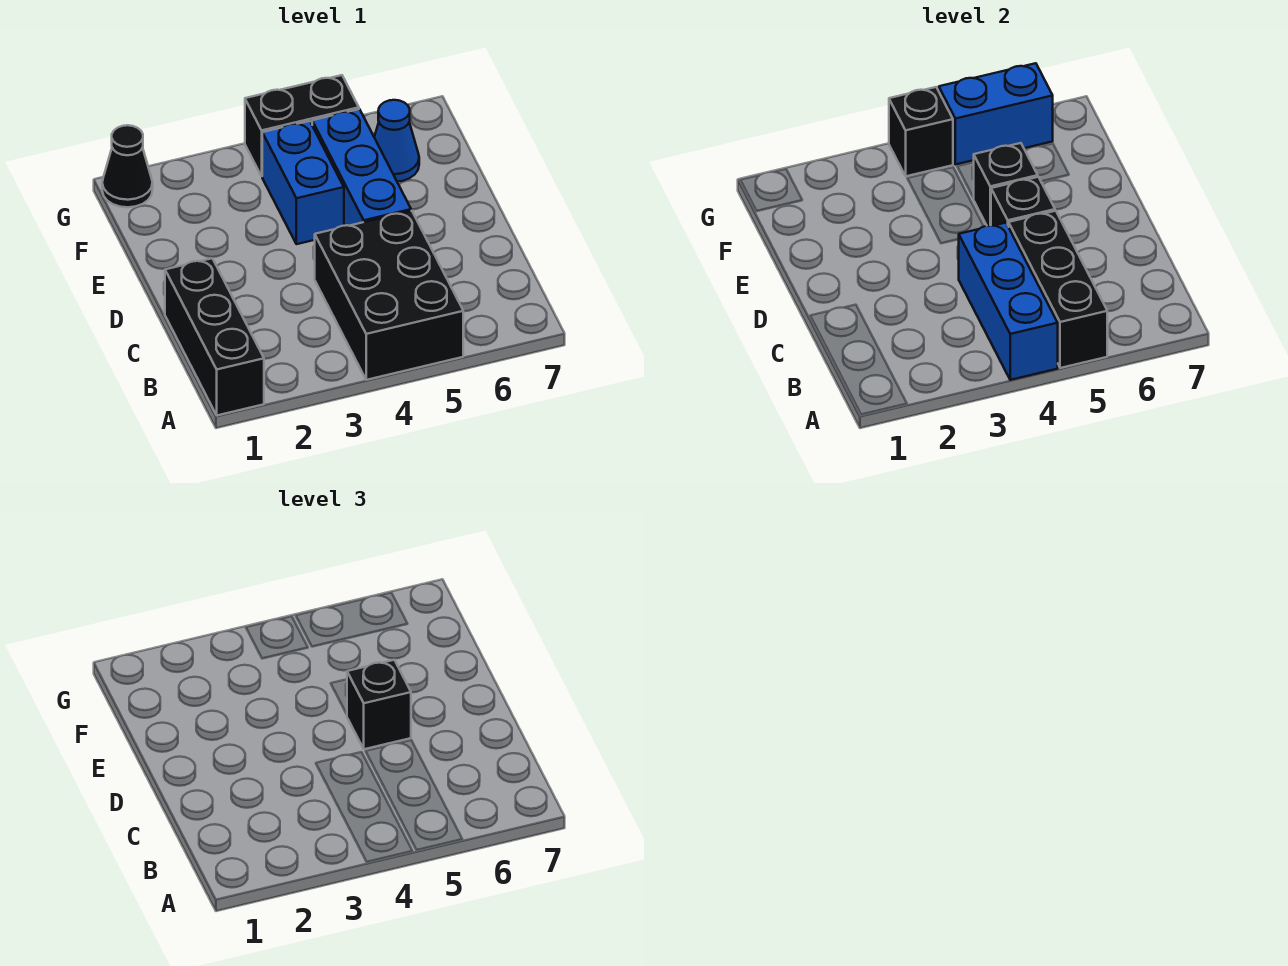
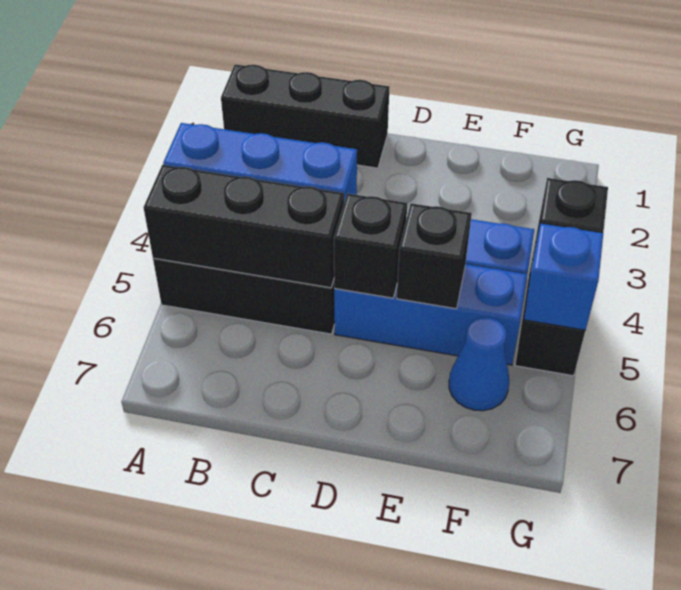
black brick D5 level 3 -> none
black cone G1 level 1 -> none
blue brick G5:G6 level 2 -> blue brick G5 level 2

